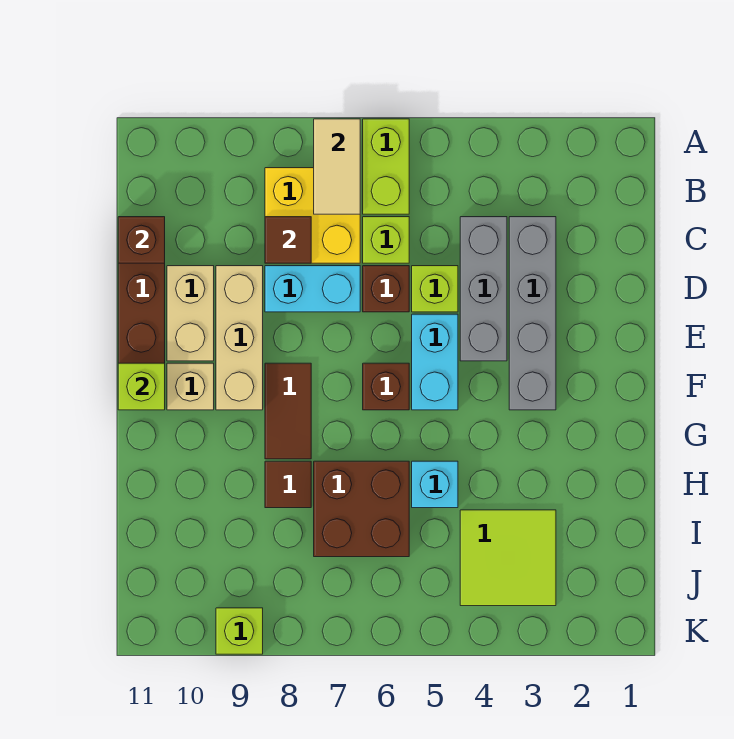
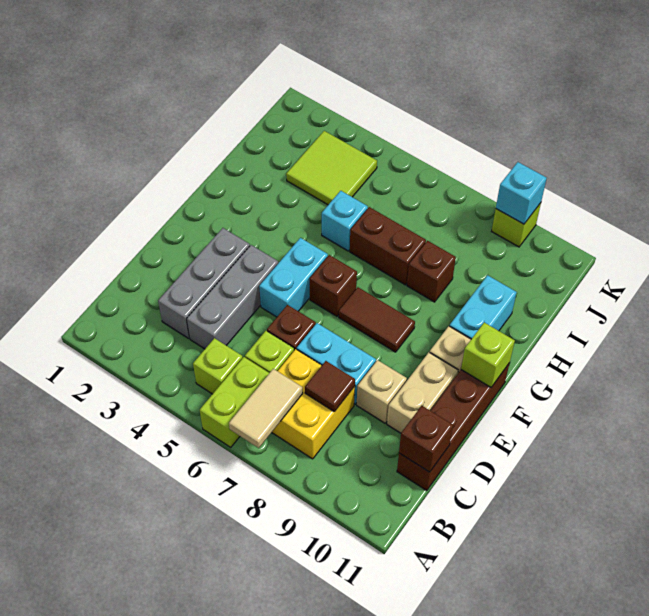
grey brick C3:F3 level 1 -> grey brick C3:E3 level 1
lime brick D5 level 1 -> lime brick B5 level 1
tan brick D9:F9 level 1 -> tan brick D9 level 1
brown tile F8:G8 level 1 -> brown tile F7:F8 level 1
none -> cyan brick G10:H10 level 1
brown brick H6:I7 level 1 -> brown brick H6:H7 level 1
brown tile H8 level 1 -> brown brick H8 level 1
none -> cyan brick K9 level 2

